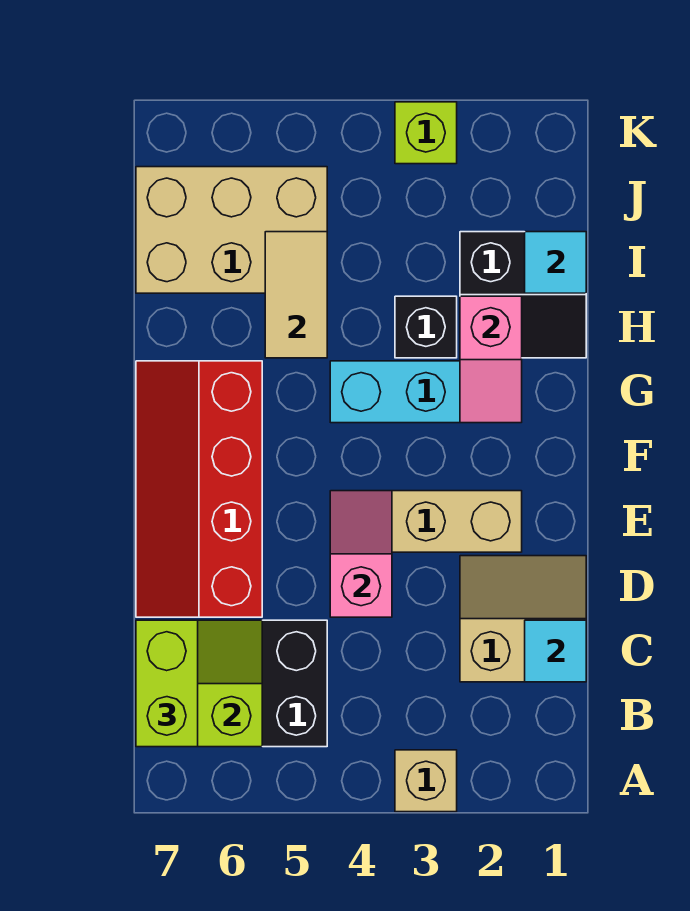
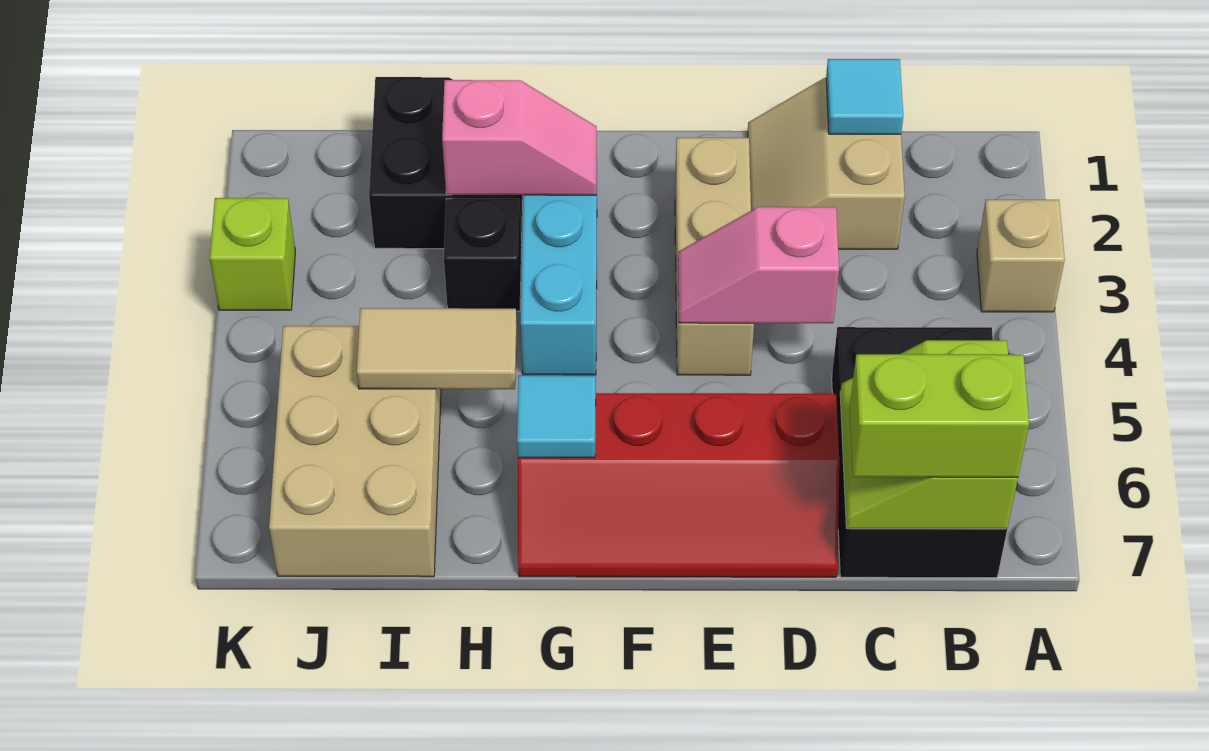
cyan tile I1 level 2 -> cyan tile G6 level 2

